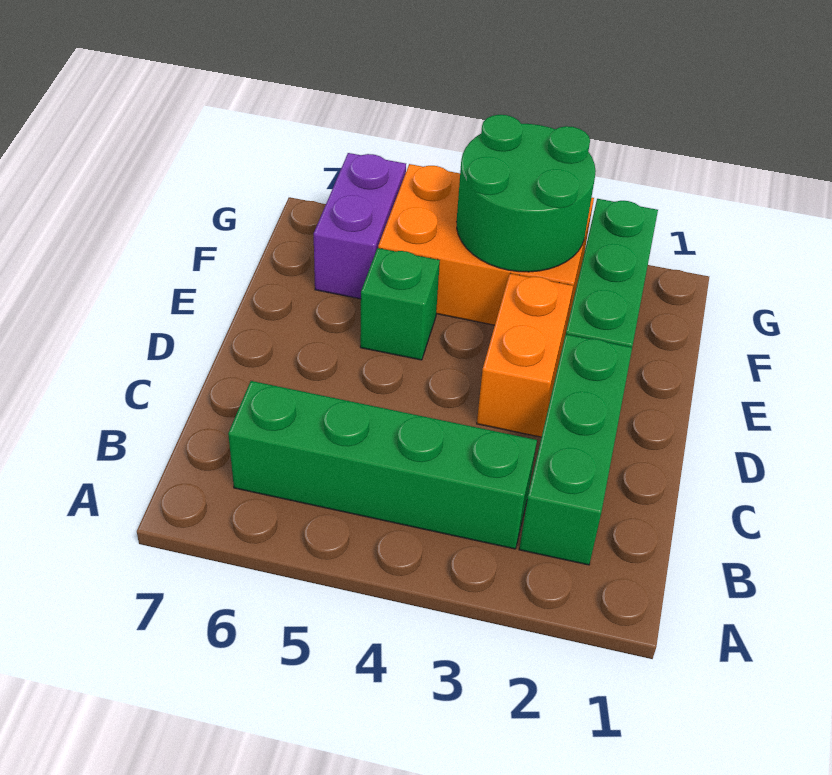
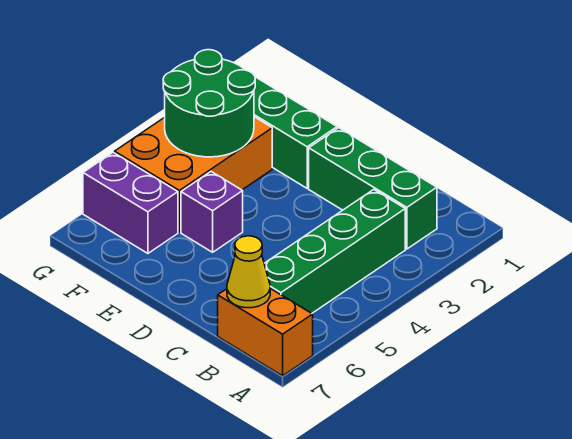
none -> yellow cone B7 level 2
orange brick D3:E3 level 1 -> orange brick A7:B7 level 1
green brick E5 level 1 -> purple brick E5 level 1

